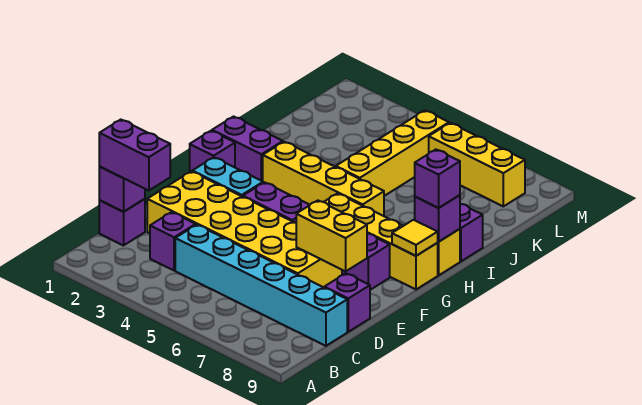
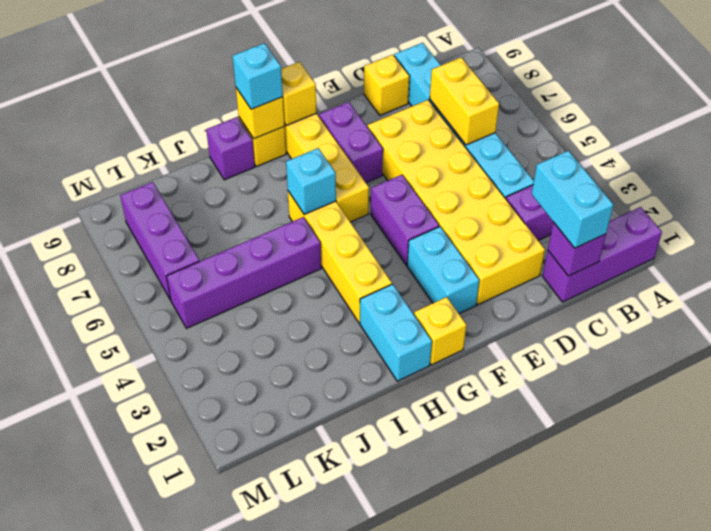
purple brick C1 level 1 -> purple brick A1:C1 level 1
purple brick C1:C2 level 3 -> cyan brick C1:C2 level 3
purple brick D9 level 1 -> yellow brick D9 level 1
yellow brick E7:E8 level 2 -> yellow brick C6:C7 level 2
purple brick G1 level 1 -> yellow brick G1 level 1
yellow tile G9 level 2 -> yellow brick G9 level 2
purple brick H1:H2 level 1 -> cyan brick H1:H2 level 1
none -> cyan brick H6 level 2
purple brick H9 level 2 -> yellow brick H9 level 2
purple brick H9 level 3 -> cyan brick H9 level 3
yellow brick I5:L5 level 1 -> purple brick I5:L5 level 1
yellow brick L6:L8 level 1 -> purple brick L6:L8 level 1

